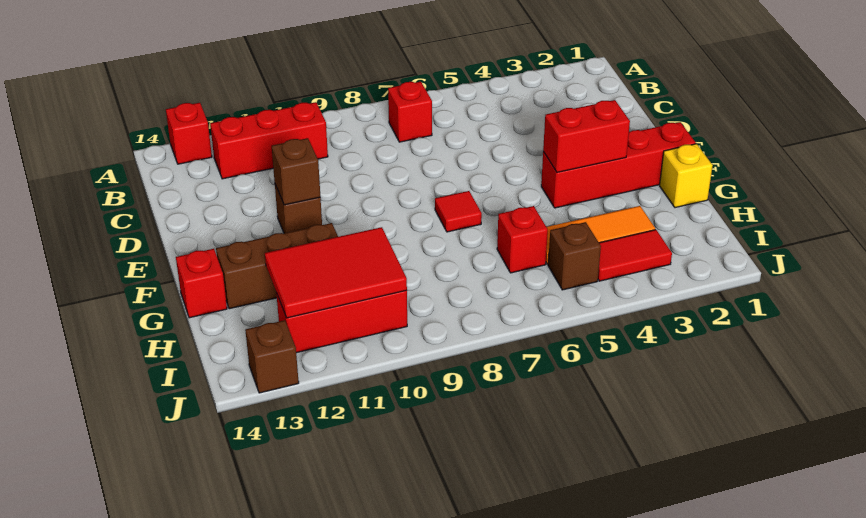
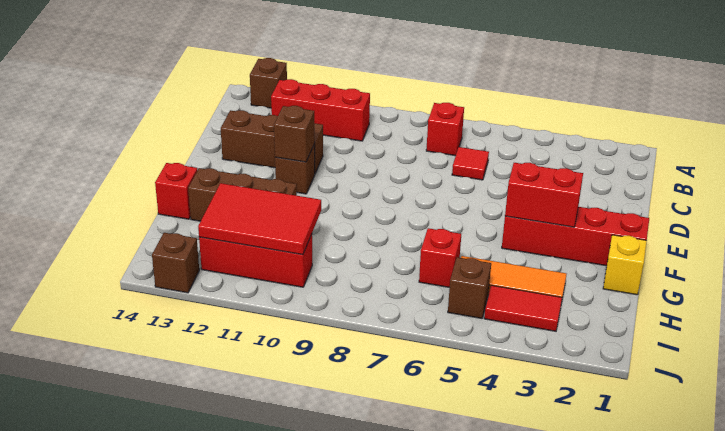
red brick A13 level 1 -> brown brick A13 level 1
none -> brown brick D11:D13 level 1
red tile F7 level 1 -> red tile C6 level 1

